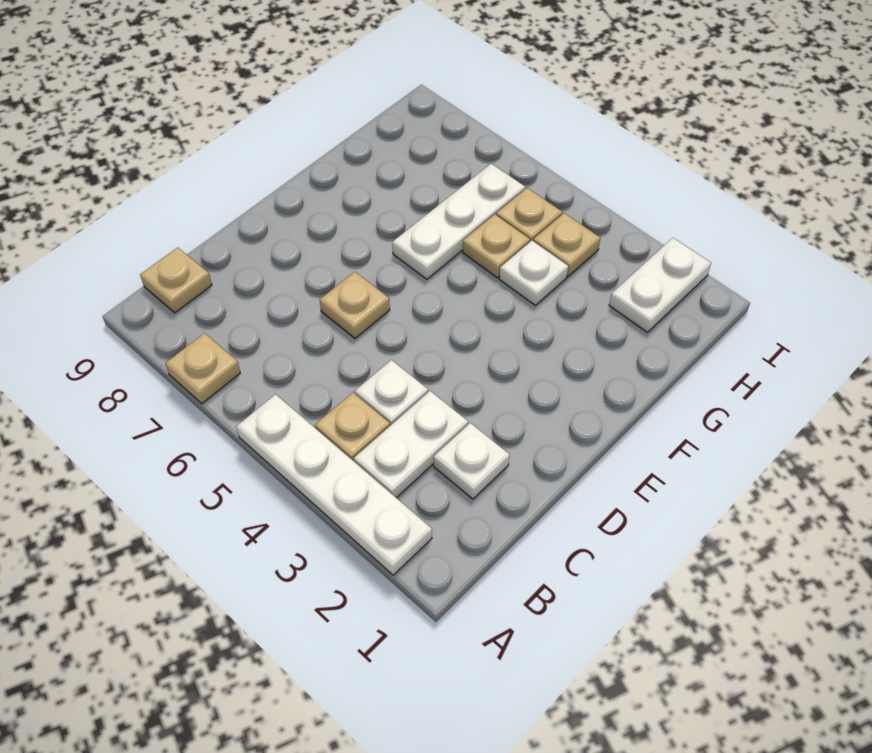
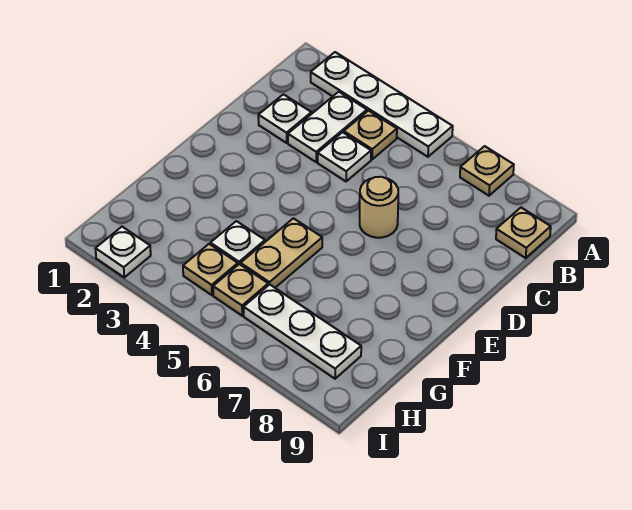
tan plate D6 level 1 -> tan round brick D6 level 1
white plate F6:H6 level 1 -> white plate H6:H8 level 1
tan plate G5 level 1 -> tan plate F5:G5 level 1
white plate H2:I2 level 1 -> white plate I2 level 1

